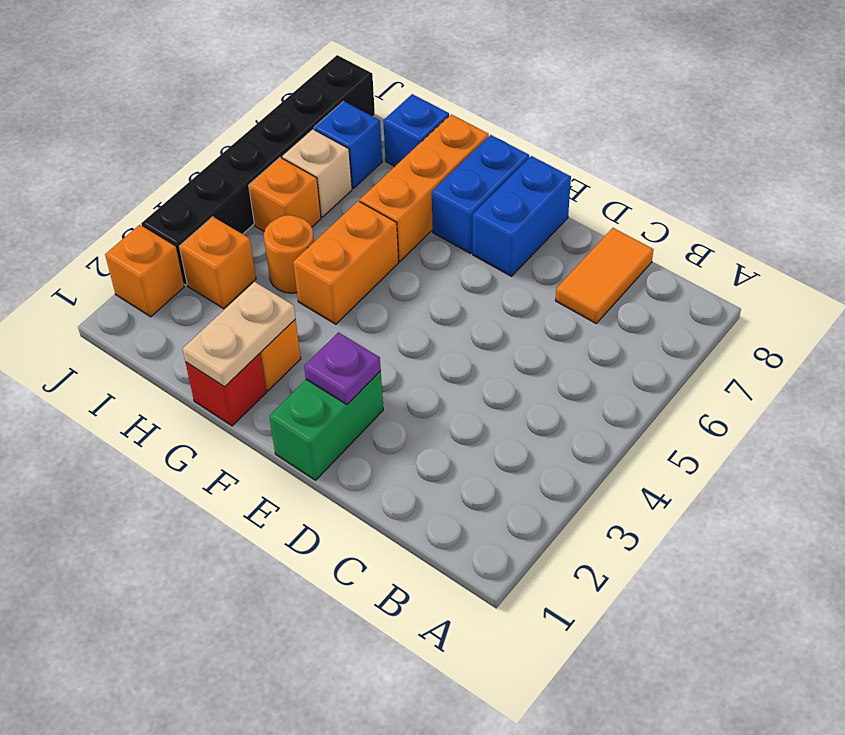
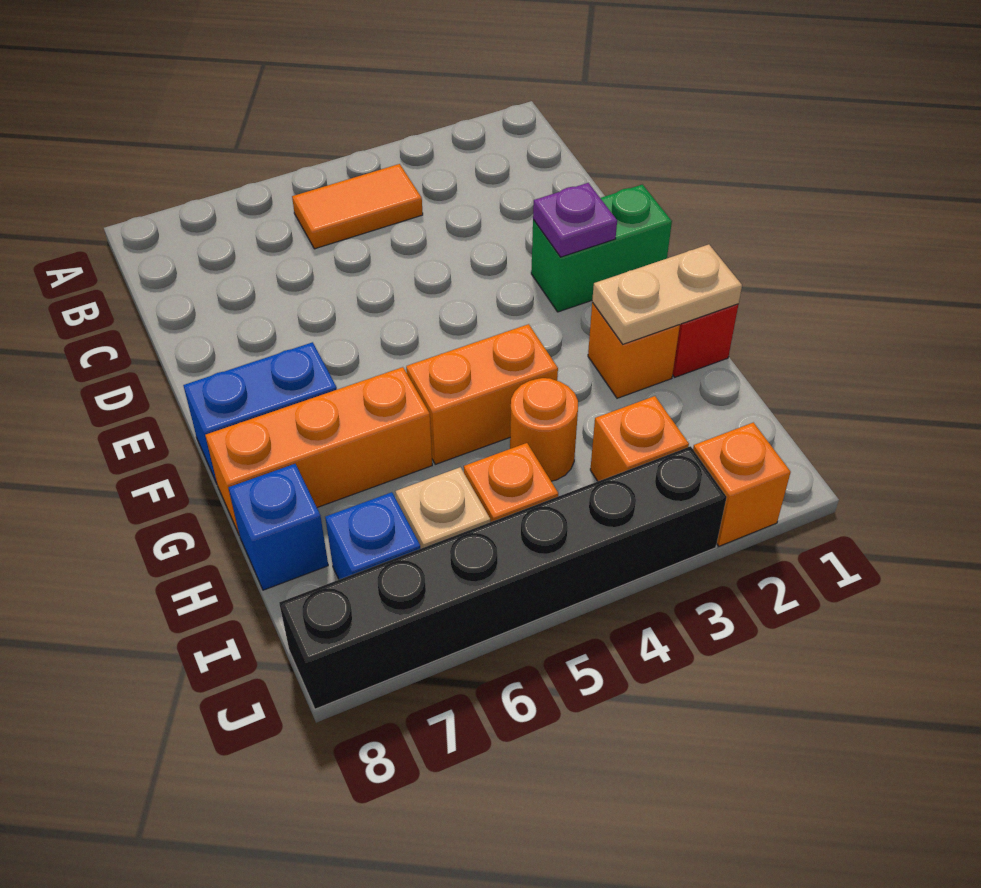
orange tile C7:C8 level 1 -> orange tile B4:B5 level 1
blue brick E7:E8 level 1 -> none

